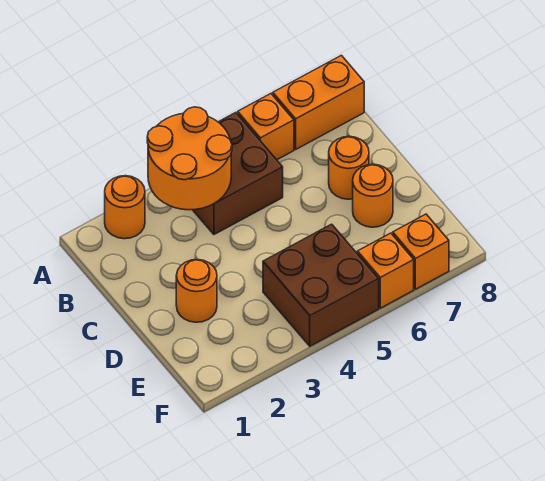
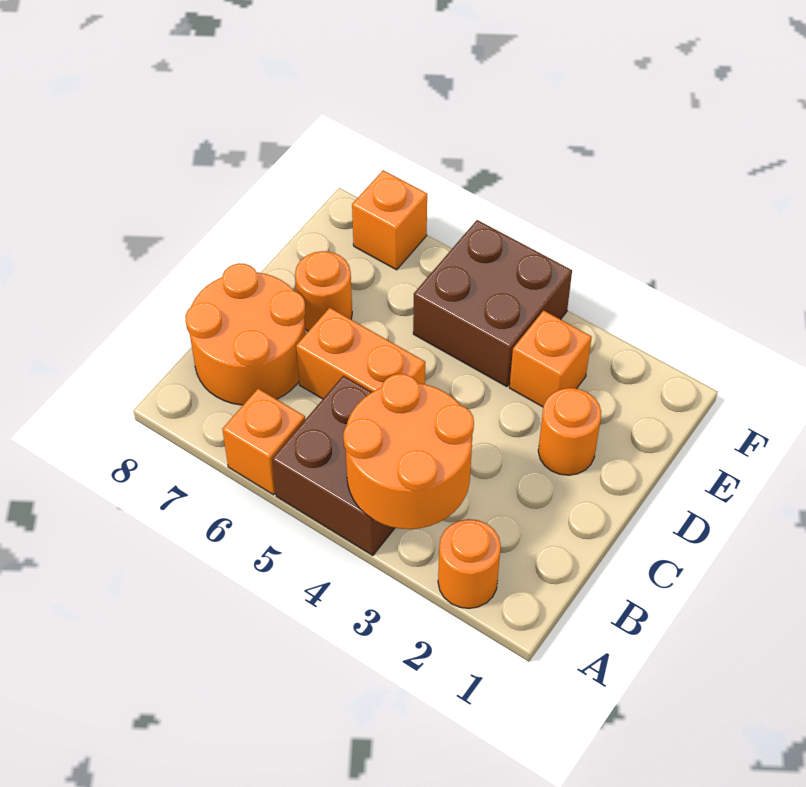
orange brick A7:A8 level 1 -> orange brick C5:C6 level 1
orange round brick C7 level 1 -> orange round brick B7:C8 level 1
orange brick F6 level 1 -> orange brick E3 level 1

